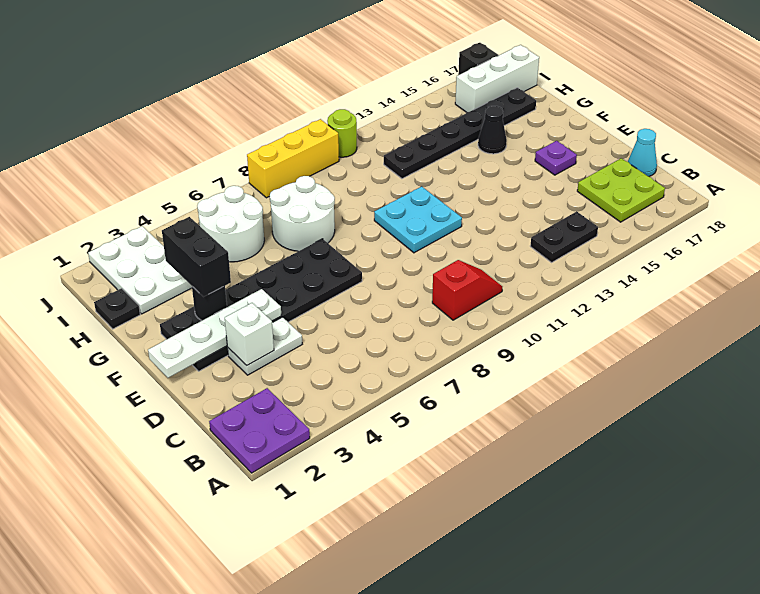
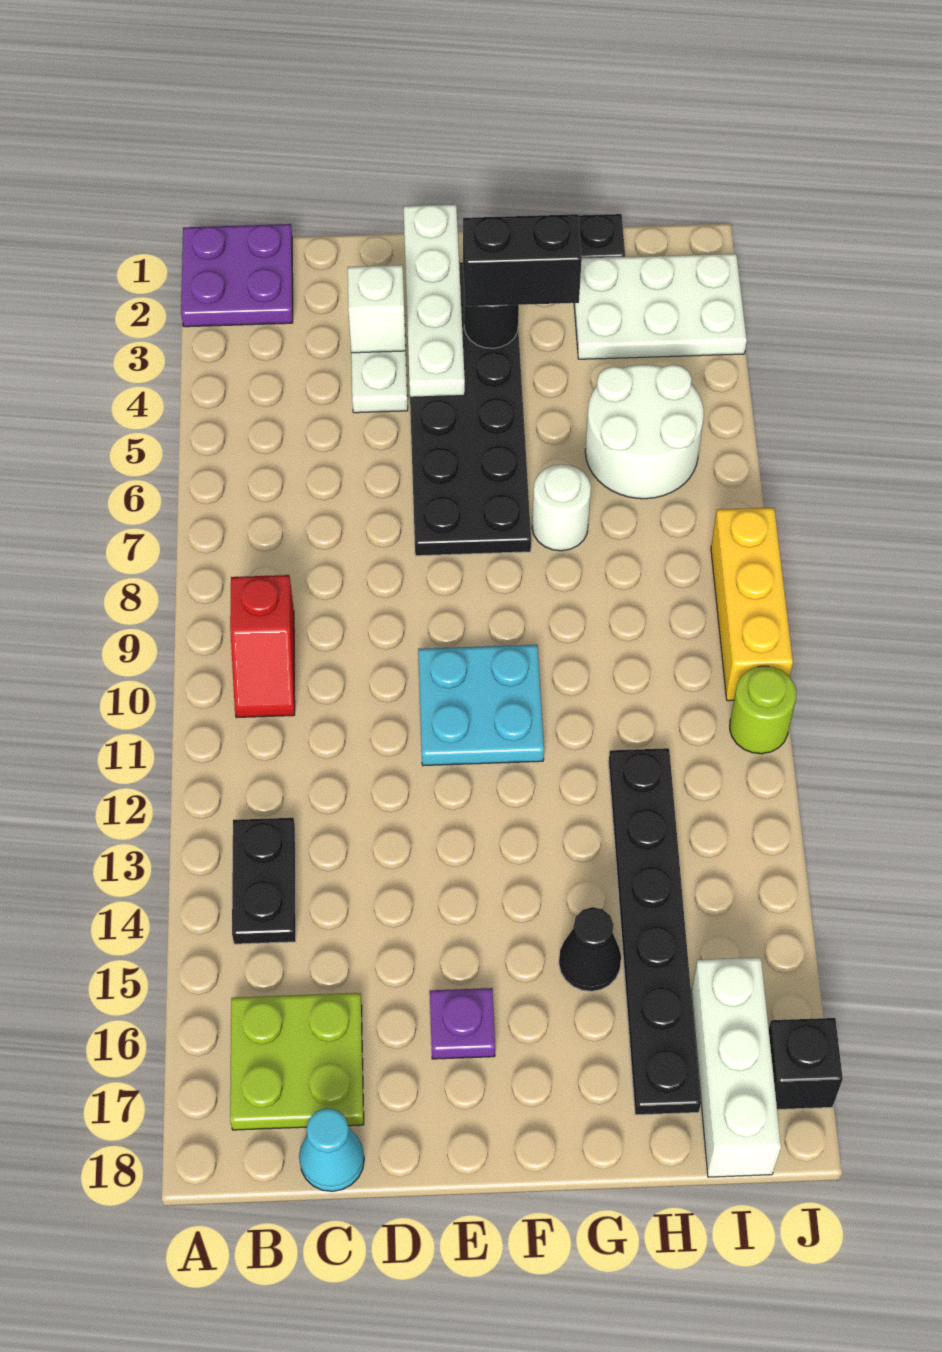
white round brick G7:H8 level 1 -> white round brick G7 level 1

